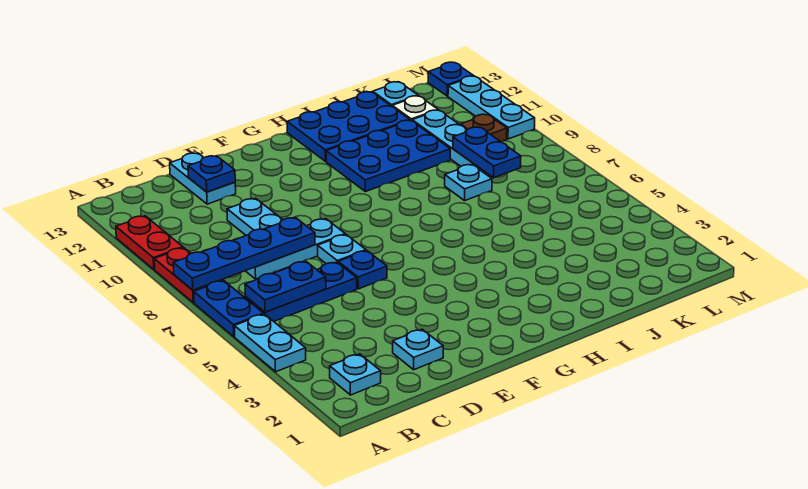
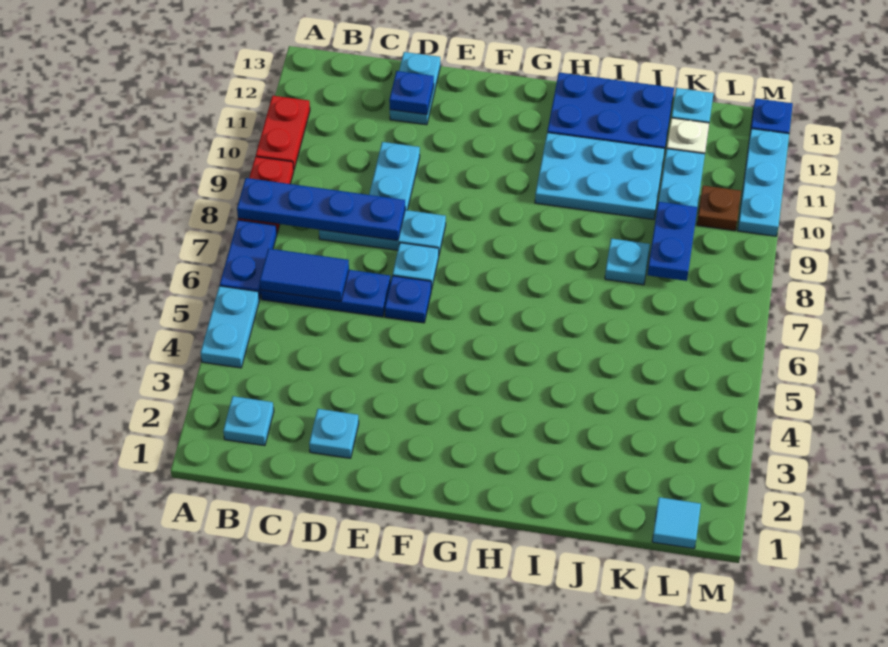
blue plate B6:C6 level 2 -> blue tile B6:C6 level 2
blue plate H10:J11 level 1 -> cyan plate H10:J11 level 1
none -> cyan tile L1 level 1

